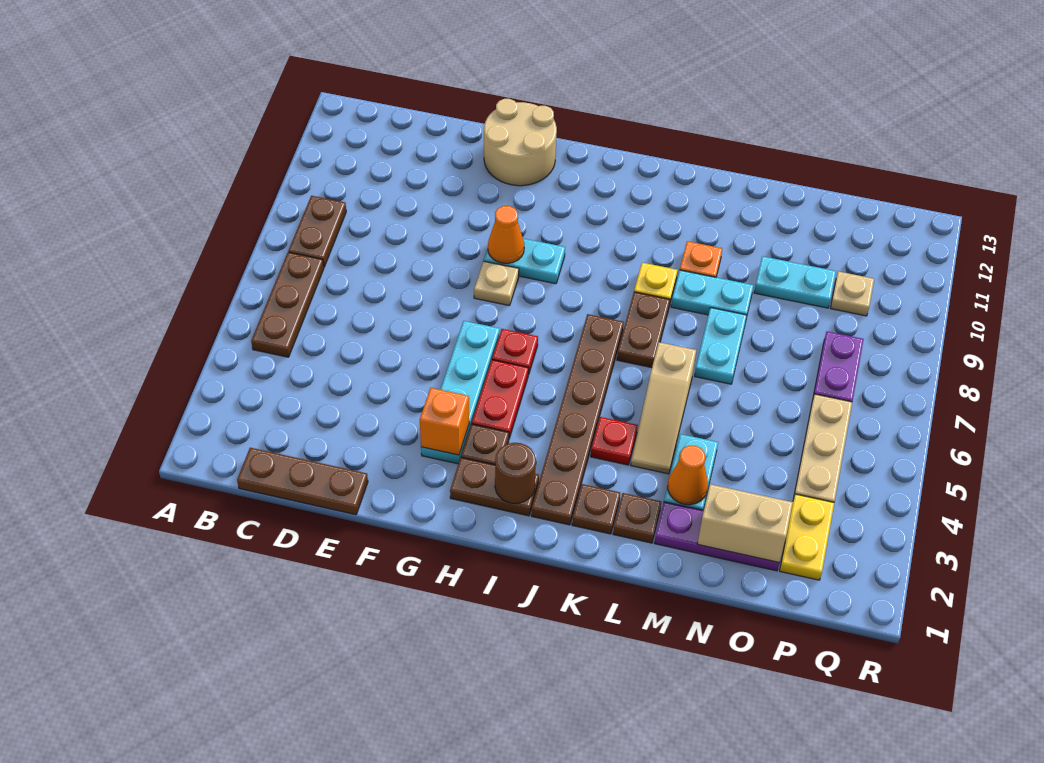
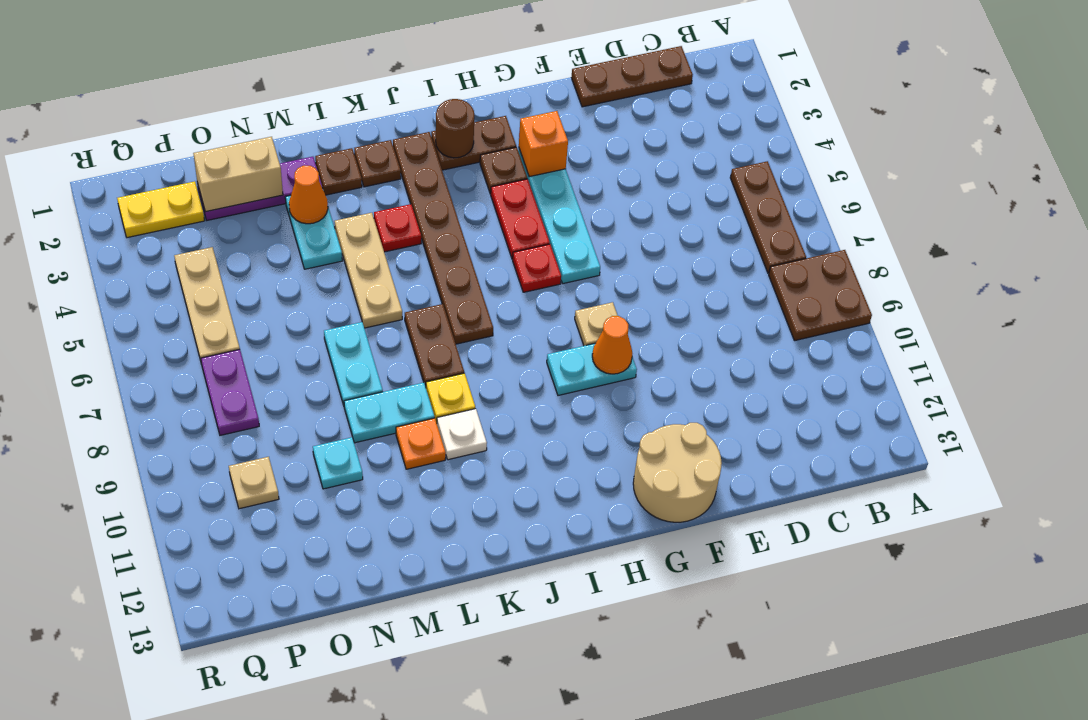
brown plate B8:B9 level 1 -> brown plate A8:B9 level 1
none -> white plate K10 level 1
tan slope L4:L6 level 1 top 6 -> tan plate L4:L6 level 1
cyan plate N10:O10 level 1 -> cyan plate N10 level 1
yellow plate P2:P3 level 1 -> yellow plate P2:Q2 level 1

